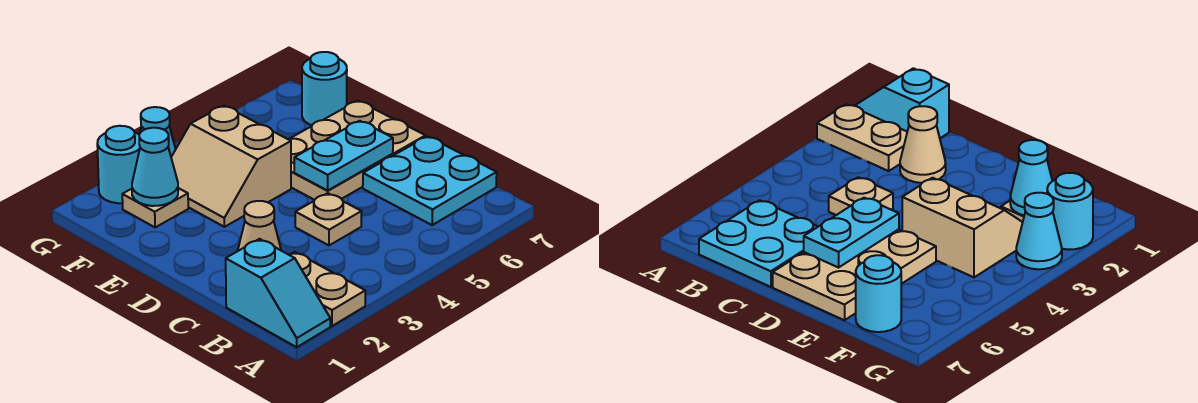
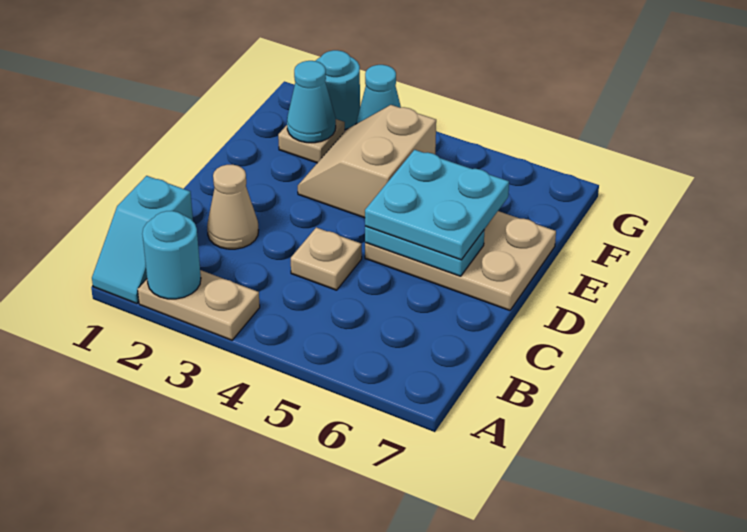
tan plate A2:B2 level 1 -> tan plate A2:A3 level 1
cyan plate B6:C7 level 1 -> cyan plate D5:E6 level 3
cyan round brick F7 level 1 -> cyan round brick A2 level 2

